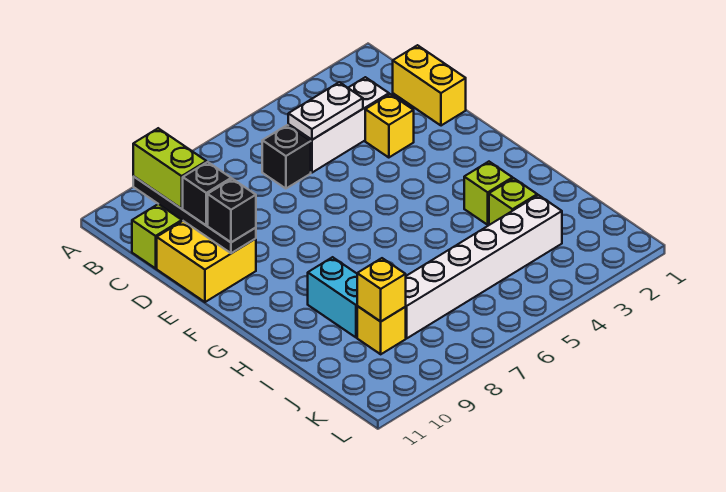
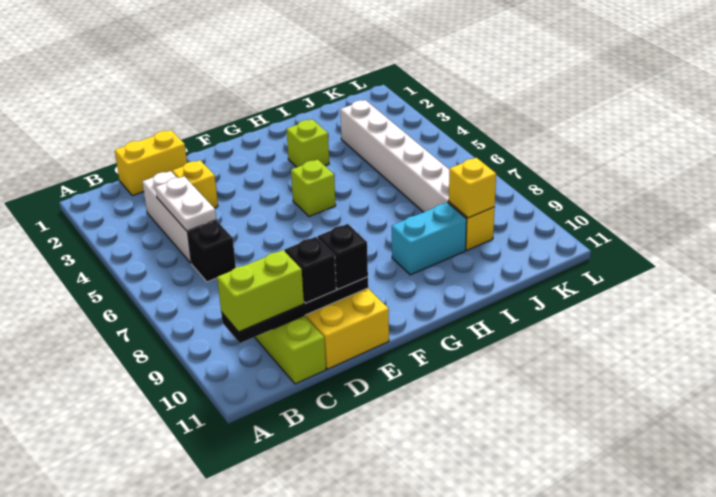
lime brick I3 level 1 -> lime brick G5 level 1

